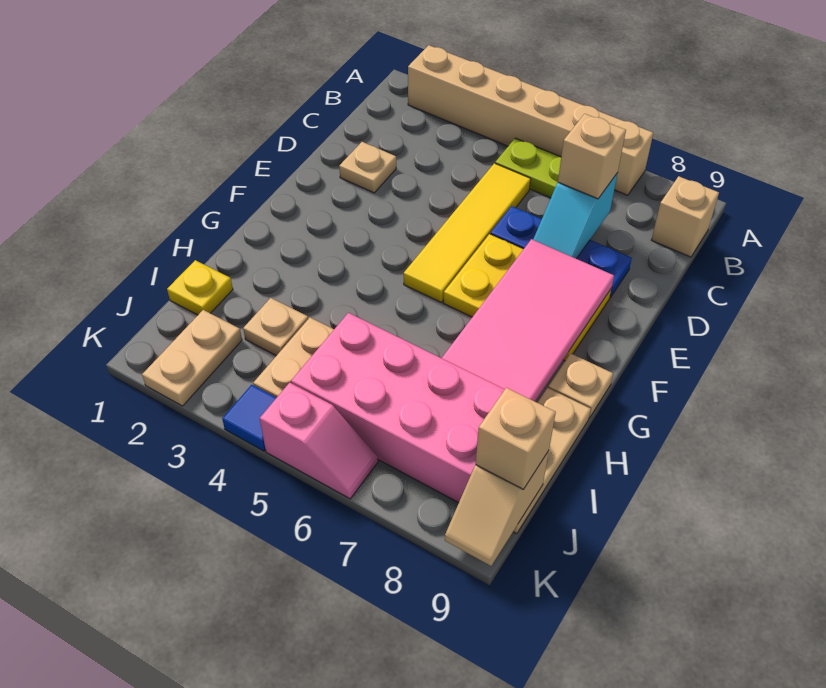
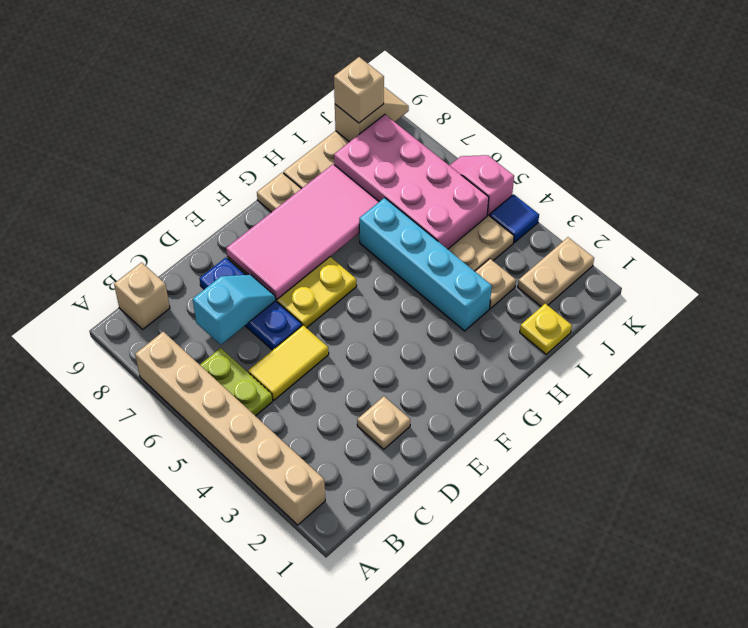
yellow tile C5:F5 level 1 -> yellow tile C5:D5 level 1
tan brick C7 level 3 -> none
none -> cyan brick H3:H6 level 1

